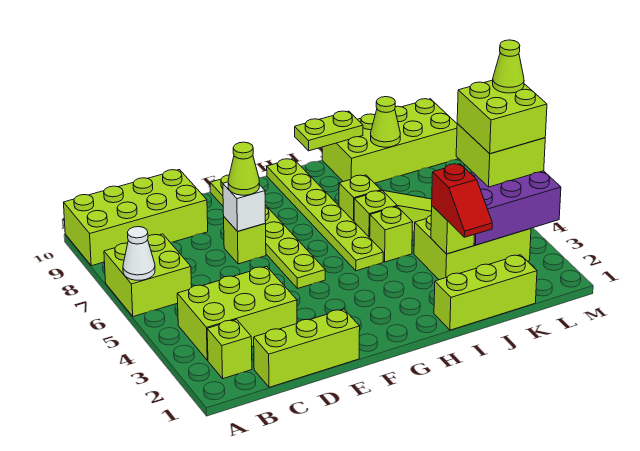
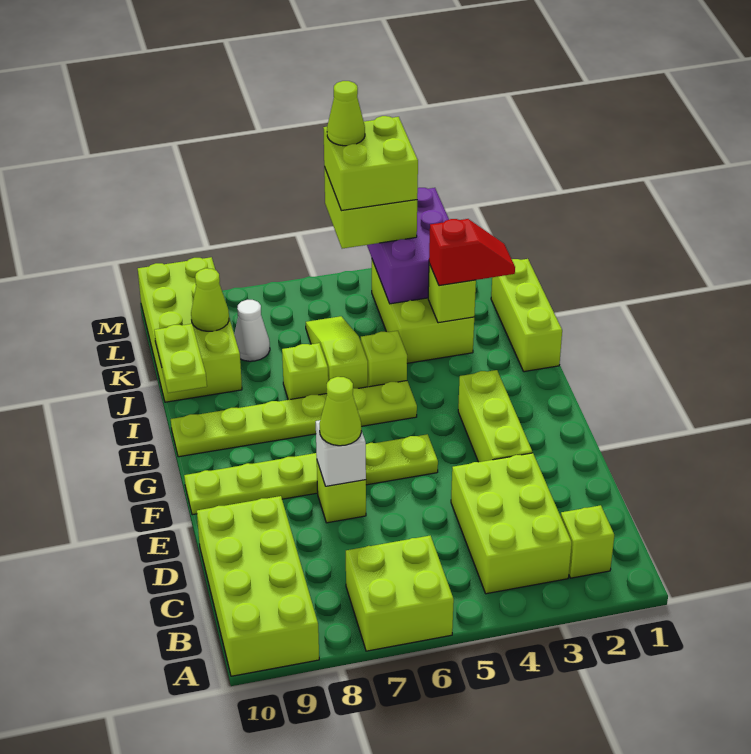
white cone A6 level 2 -> white cone K8 level 1
lime brick C1:E1 level 1 -> lime brick E3:G3 level 1

